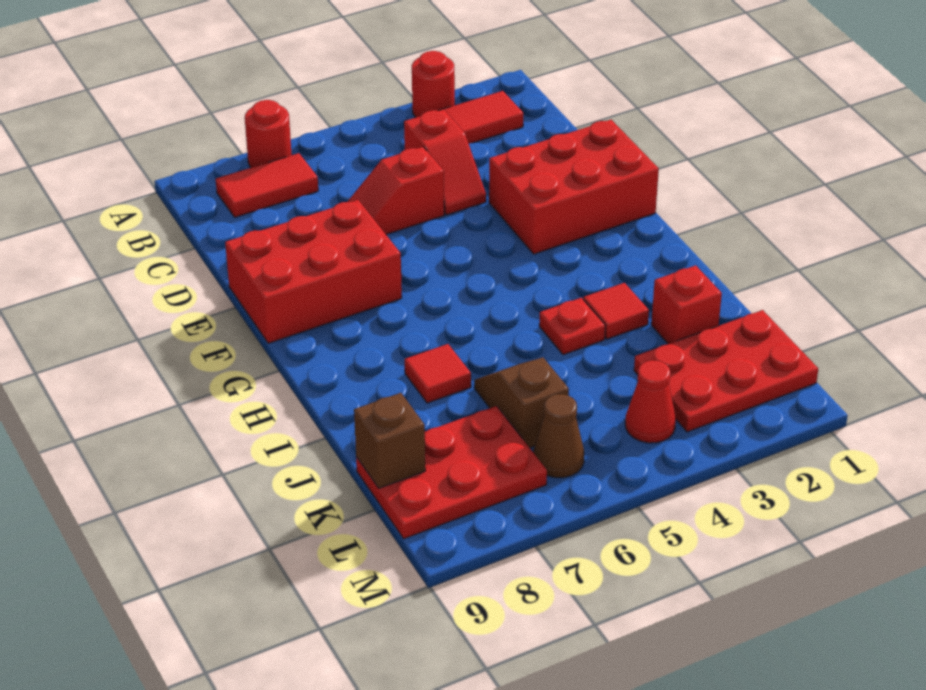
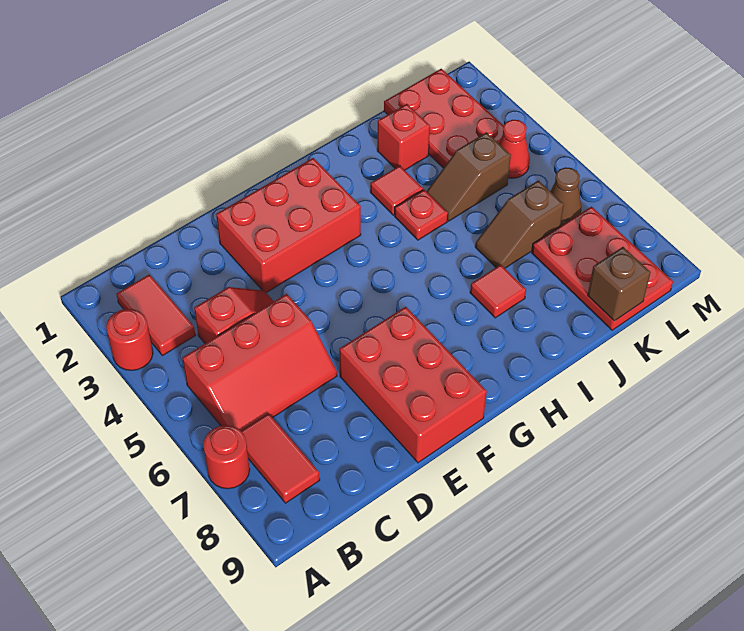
red slope D5:D6 level 1 top 5 -> red slope B5:D6 level 1 top 5
red brick E1:F3 level 1 -> red brick E2:G3 level 1
none -> brown slope J4:K4 level 1 top K

